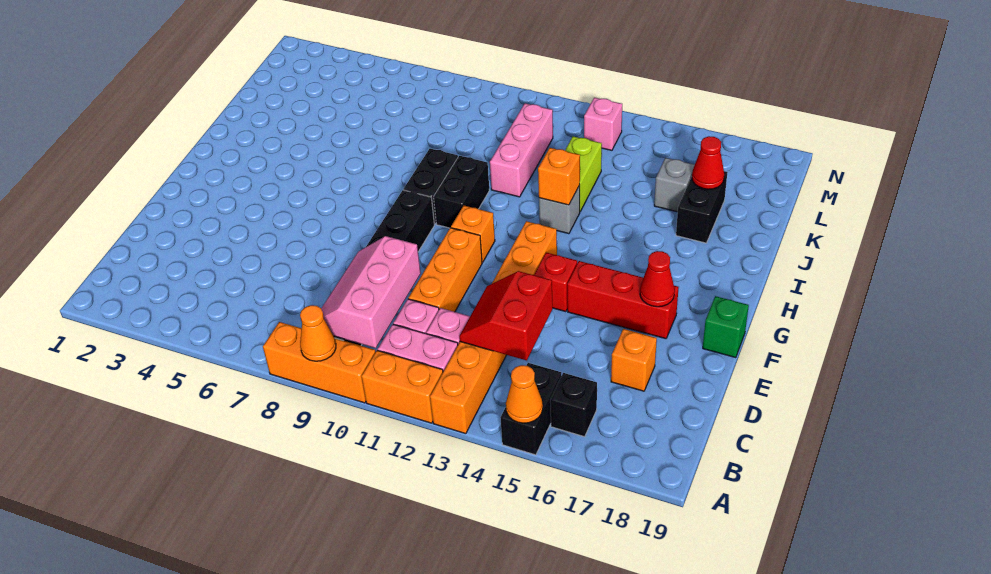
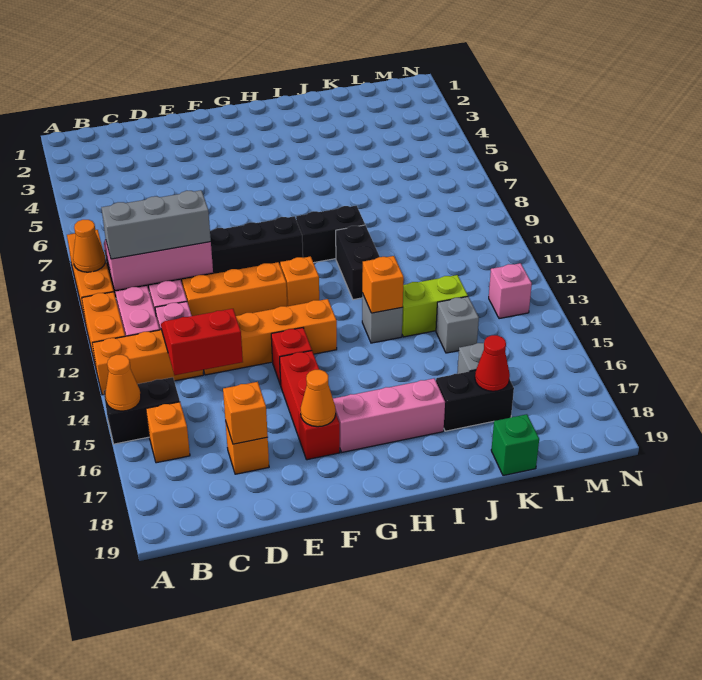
none -> grey brick B10:D10 level 3
black brick B16 level 1 -> orange brick B16 level 1
none -> orange brick D17 level 2
red cone F17 level 2 -> orange cone F17 level 2
green brick F19 level 1 -> green brick K19 level 1
black brick H10:I10 level 1 -> black brick I10:I11 level 1
pink brick J11:L11 level 1 -> pink brick G17:I17 level 1
none -> grey brick K14 level 1

